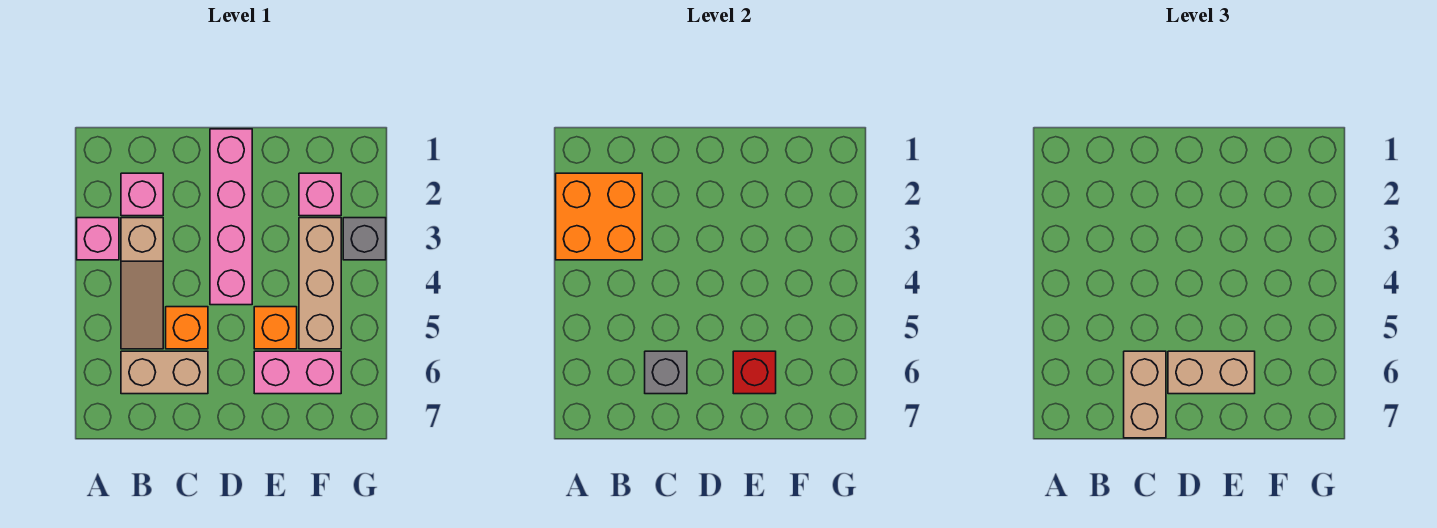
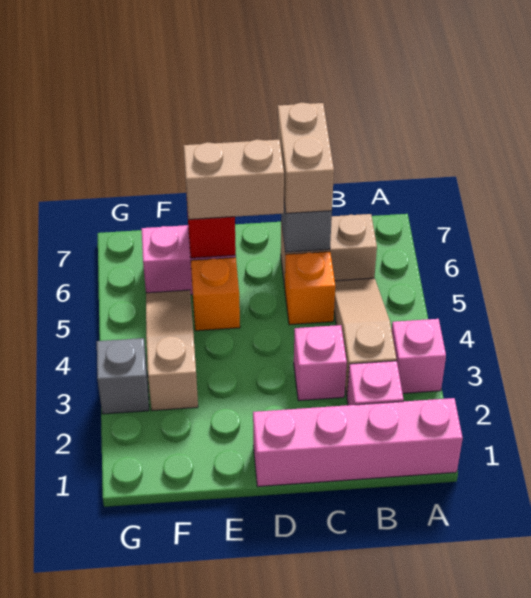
orange brick A2:B3 level 2 -> none
pink brick D1:D4 level 1 -> pink brick A1:D1 level 1
pink brick F2 level 1 -> pink brick C3 level 1
tan brick F3:F5 level 1 -> tan slope F3:F5 level 1 top 3

